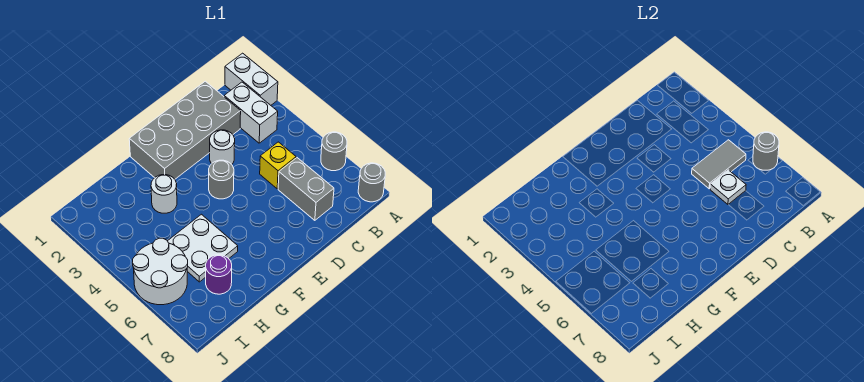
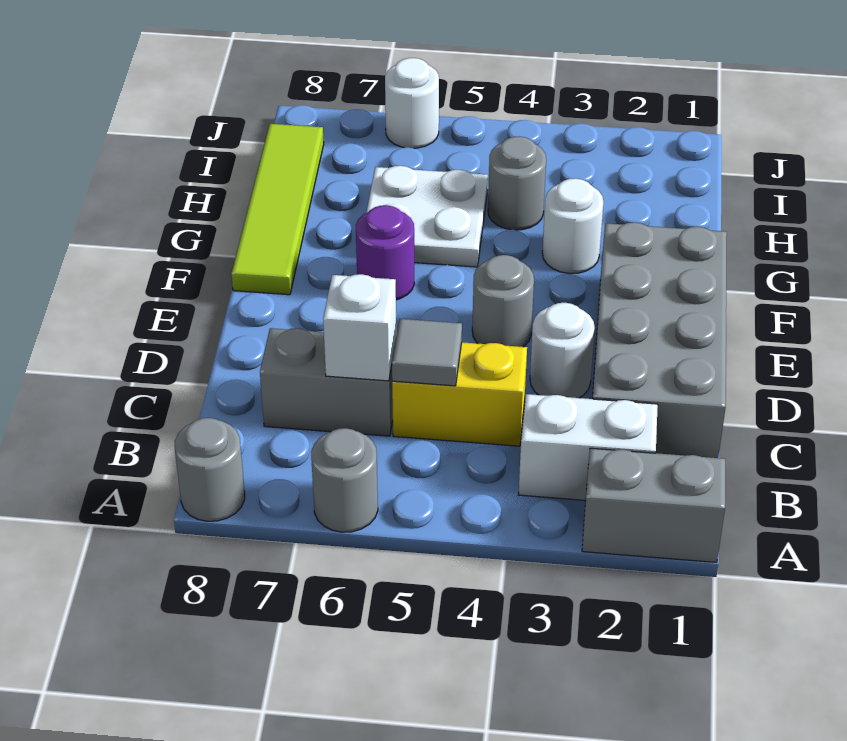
white brick A1:A2 level 1 -> grey brick A1:A2 level 1
grey round brick A6 level 2 -> grey round brick H4 level 1
grey tile B5:C5 level 2 -> grey tile C5 level 2
yellow brick C5 level 1 -> yellow brick C4:C5 level 1
white plate C6 level 2 -> white brick C6 level 2
none -> lime tile F8:I8 level 1
purple round brick H7 level 1 -> purple round brick F6 level 1
white round brick I5:J6 level 1 -> white round brick J6 level 1

